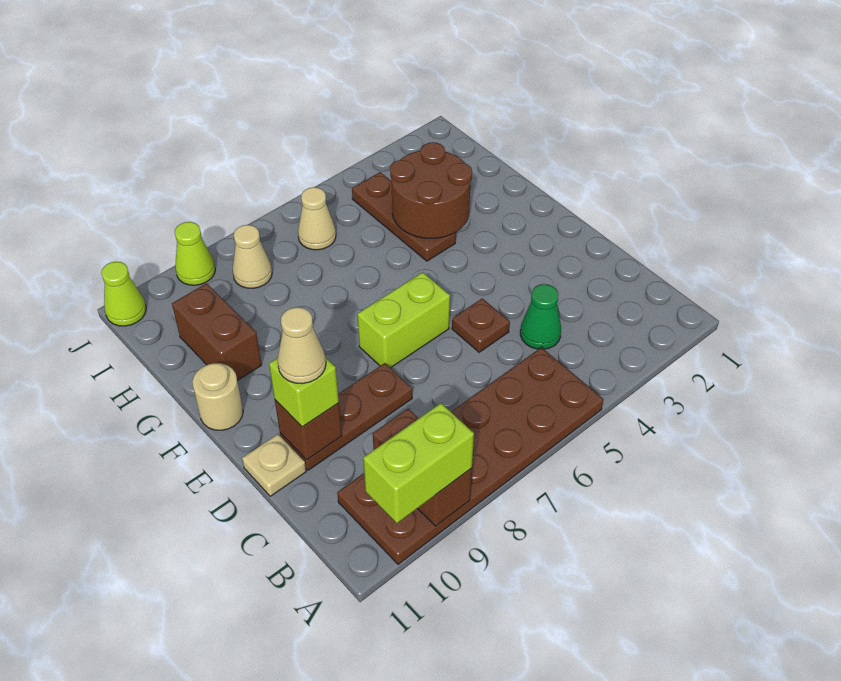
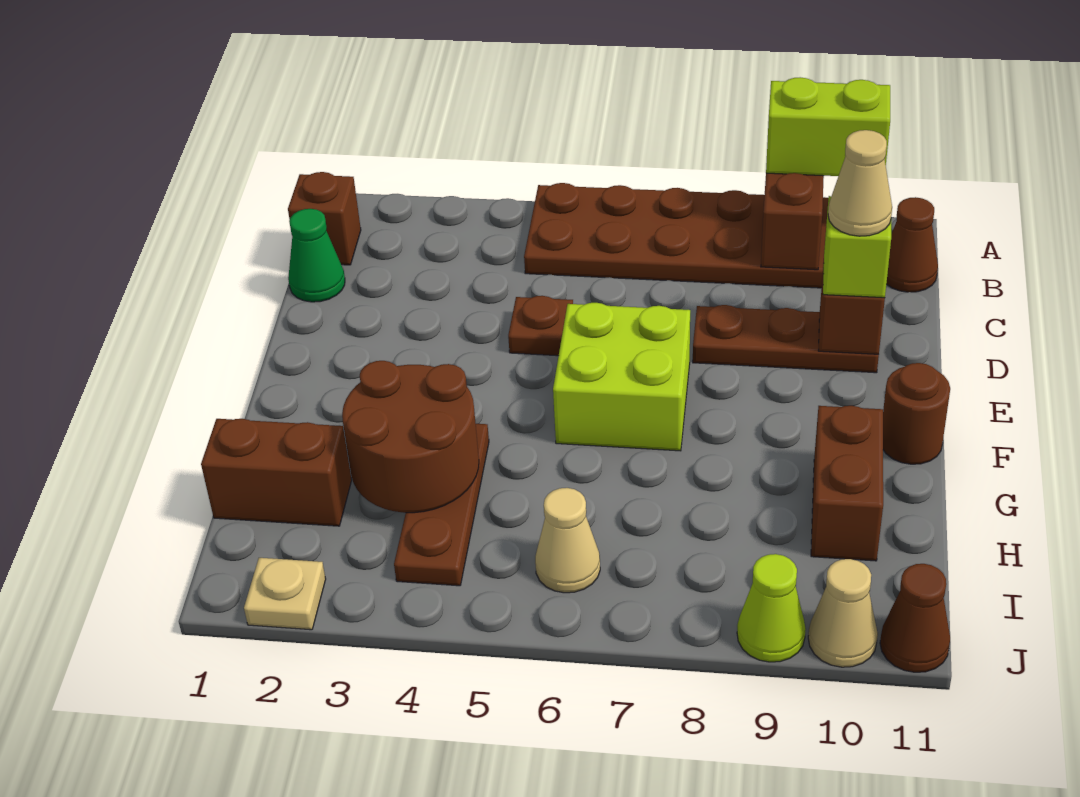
none -> brown brick B1 level 1
none -> brown cone B11 level 1
green cone C4 level 1 -> green cone C1 level 1
tan plate D11 level 1 -> tan plate J2 level 1
lime brick E6:E7 level 1 -> lime brick E6:F7 level 1
tan round brick F11 level 1 -> brown round brick F11 level 1
none -> brown brick H1:H2 level 1
tan cone I8 level 1 -> tan cone J10 level 1
lime cone J11 level 1 -> brown cone J11 level 1

